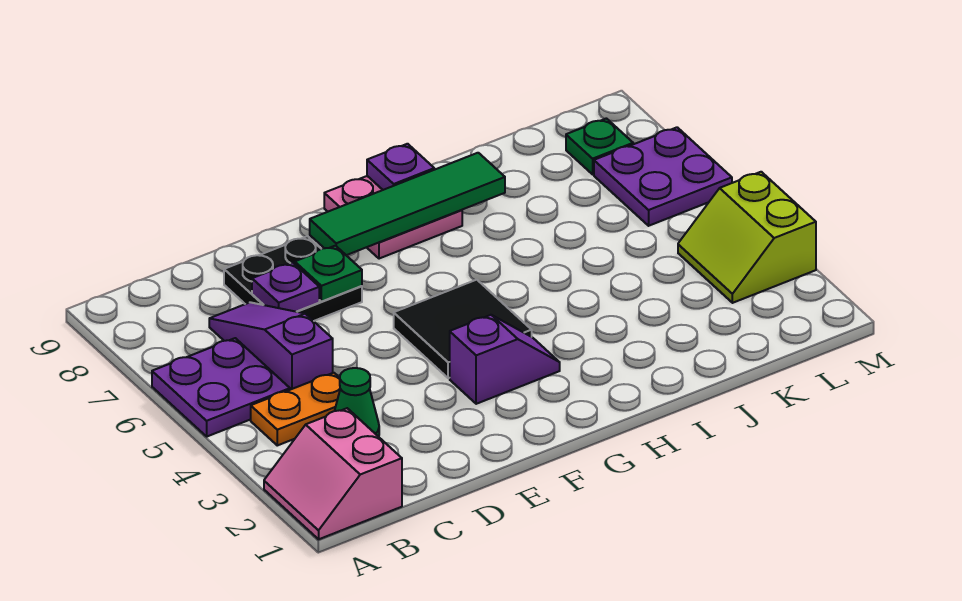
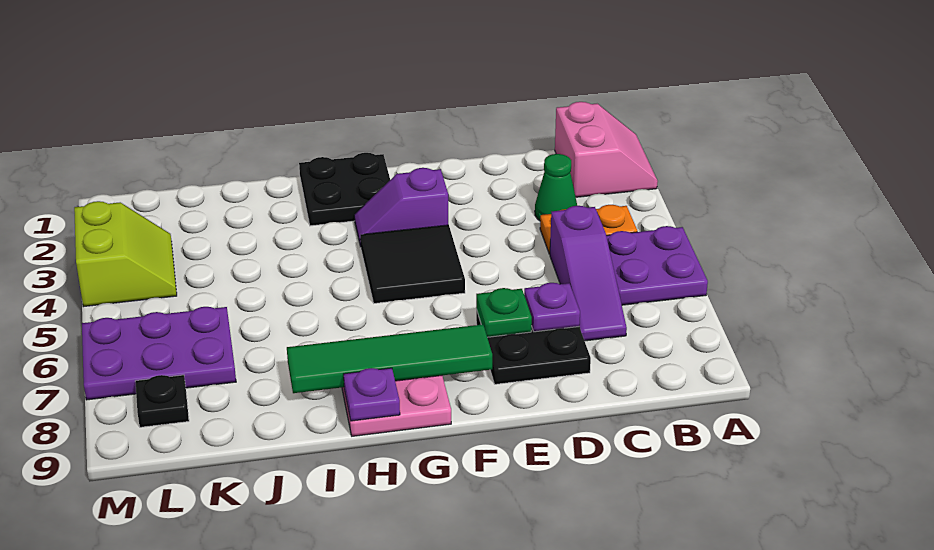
none -> black plate G1:H2 level 1
purple plate L6:M7 level 1 -> purple plate K6:M7 level 1
green plate L8 level 1 -> black plate L8 level 1

